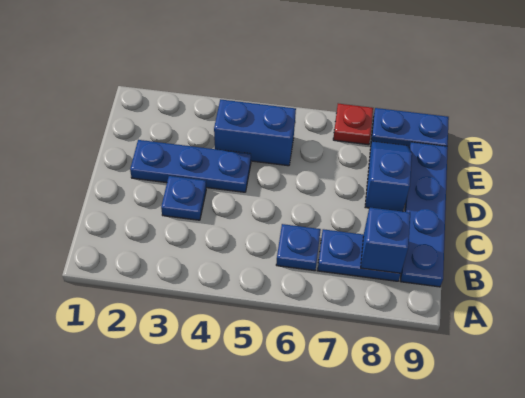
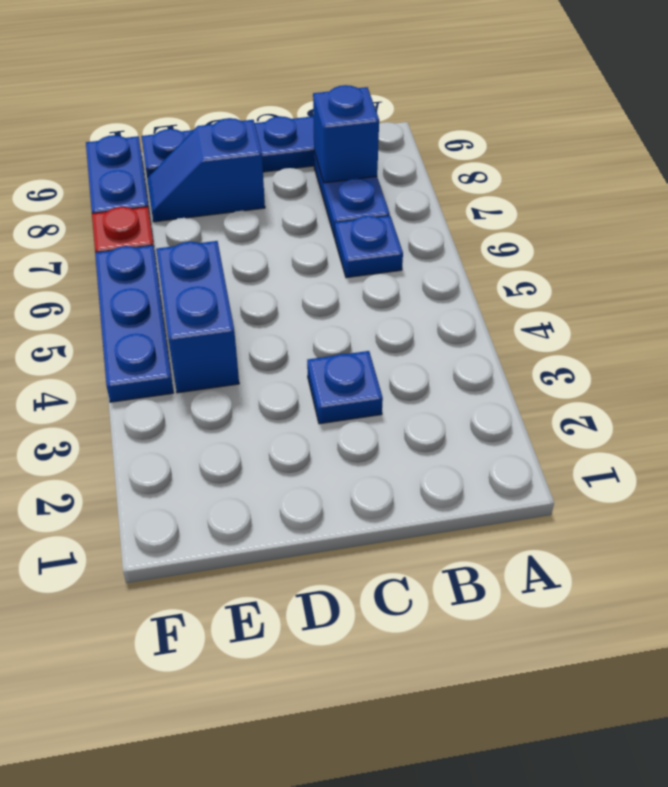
blue plate D2:D4 level 1 -> blue plate F4:F6 level 1

